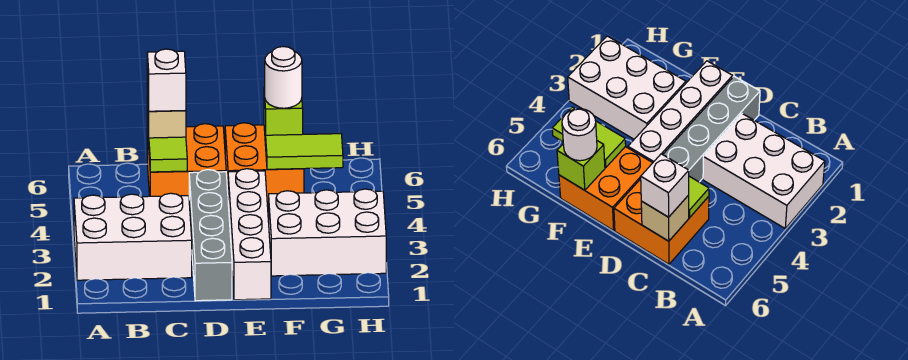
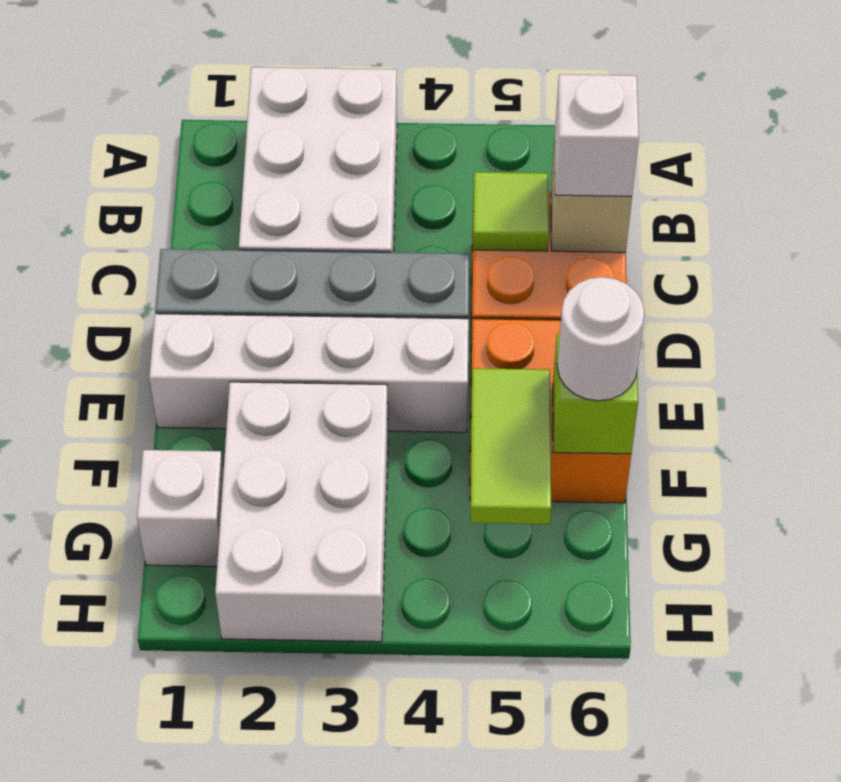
none -> white brick G1 level 1

